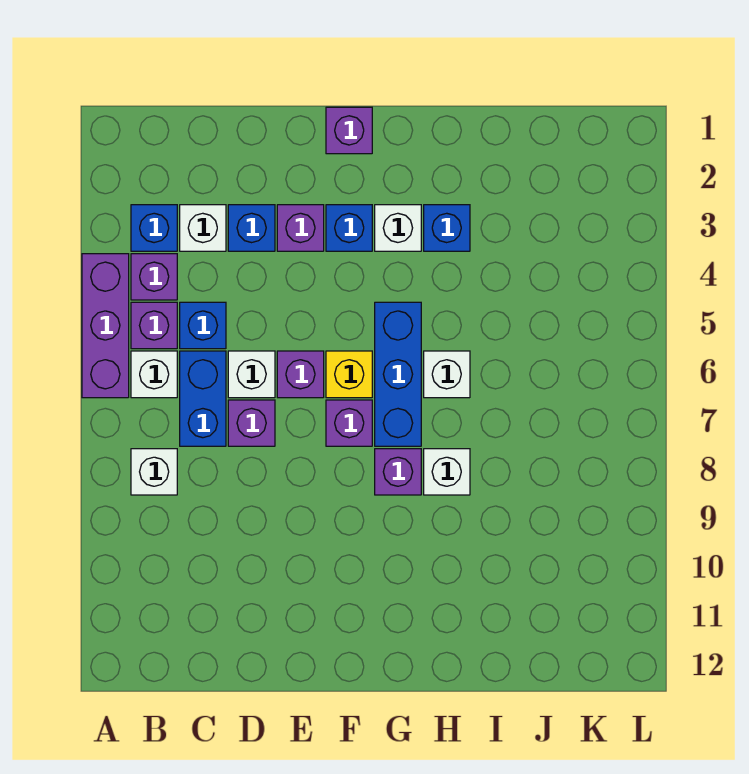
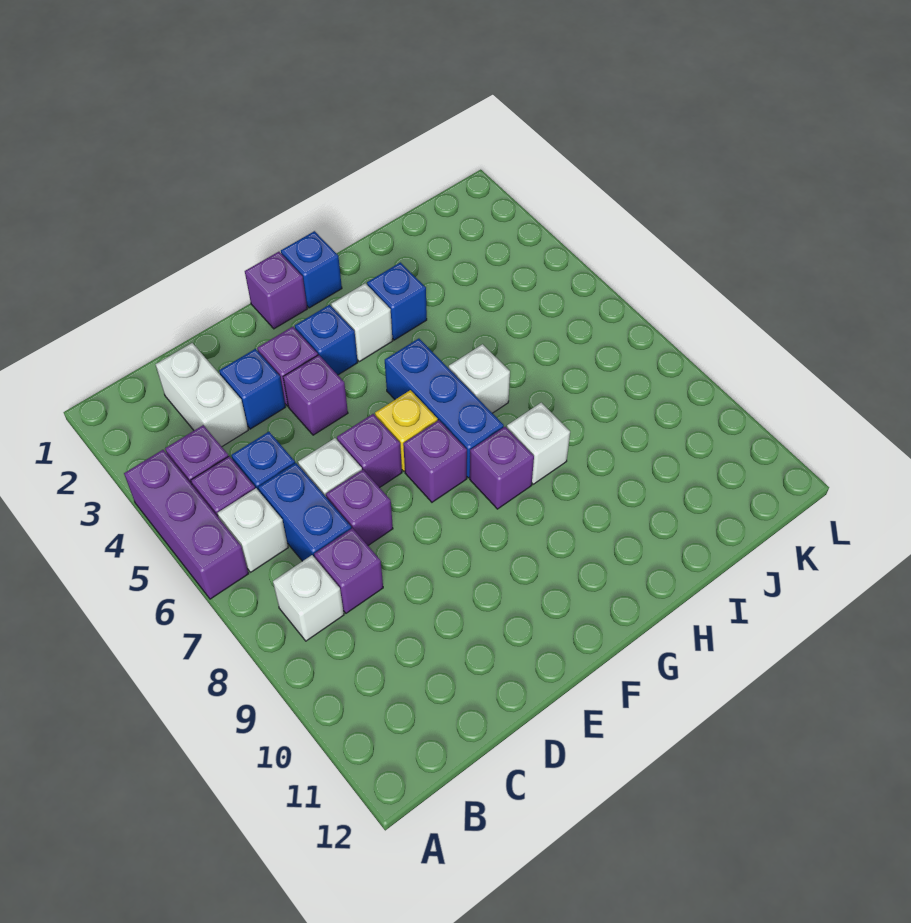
blue brick B3 level 1 -> blue brick G1 level 1
white brick C3 level 1 -> white brick C2:C3 level 1
none -> purple brick C8 level 1
none -> purple brick E4 level 1

